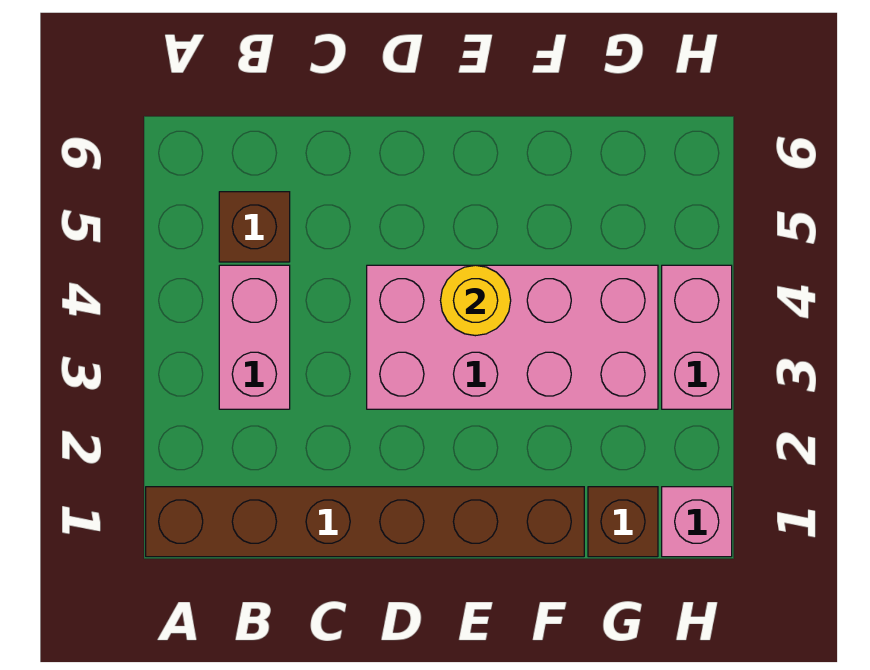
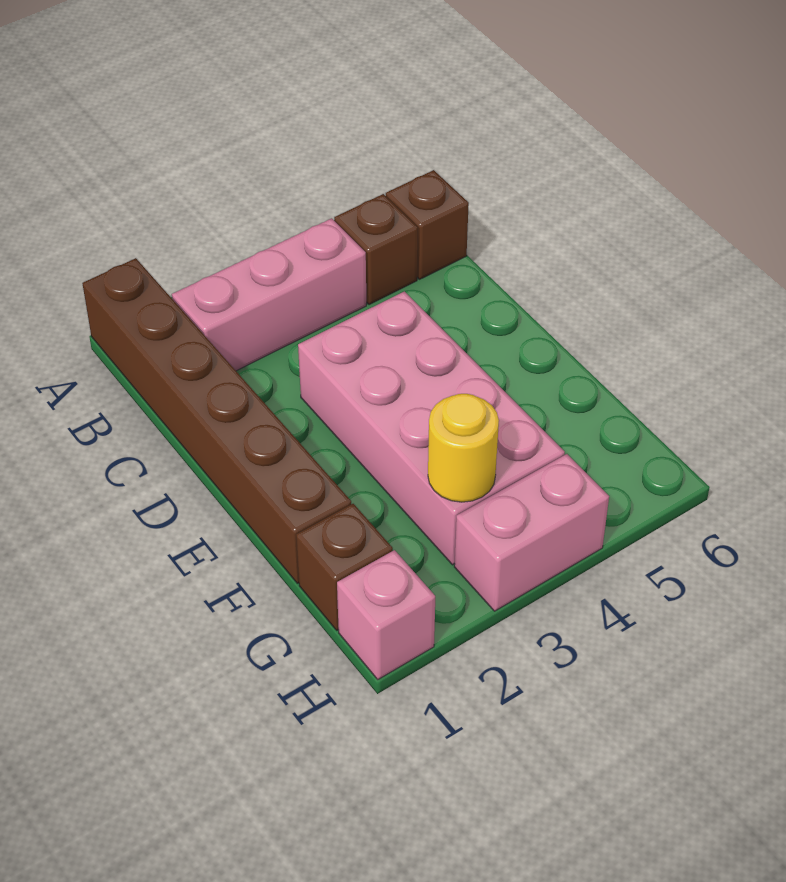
pink brick B3:B4 level 1 -> pink brick B2:B4 level 1
none -> brown brick B6 level 1
yellow round brick E4 level 2 -> yellow round brick G3 level 2

